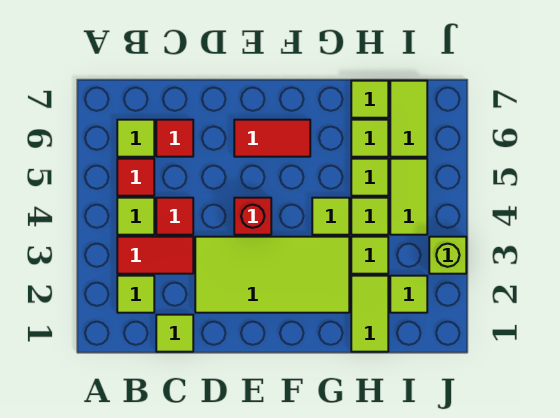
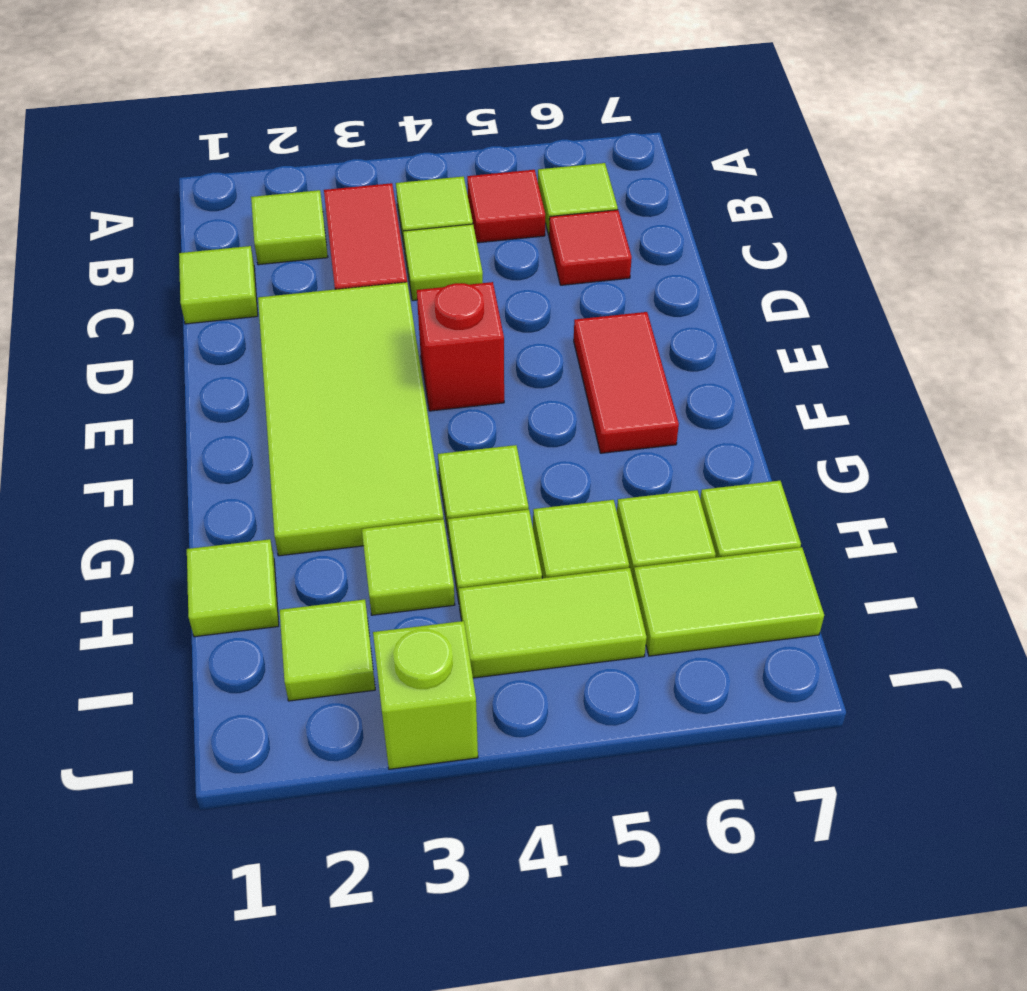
red tile C4 level 1 -> lime tile C4 level 1
lime tile H1:H2 level 1 -> lime tile H1 level 1

